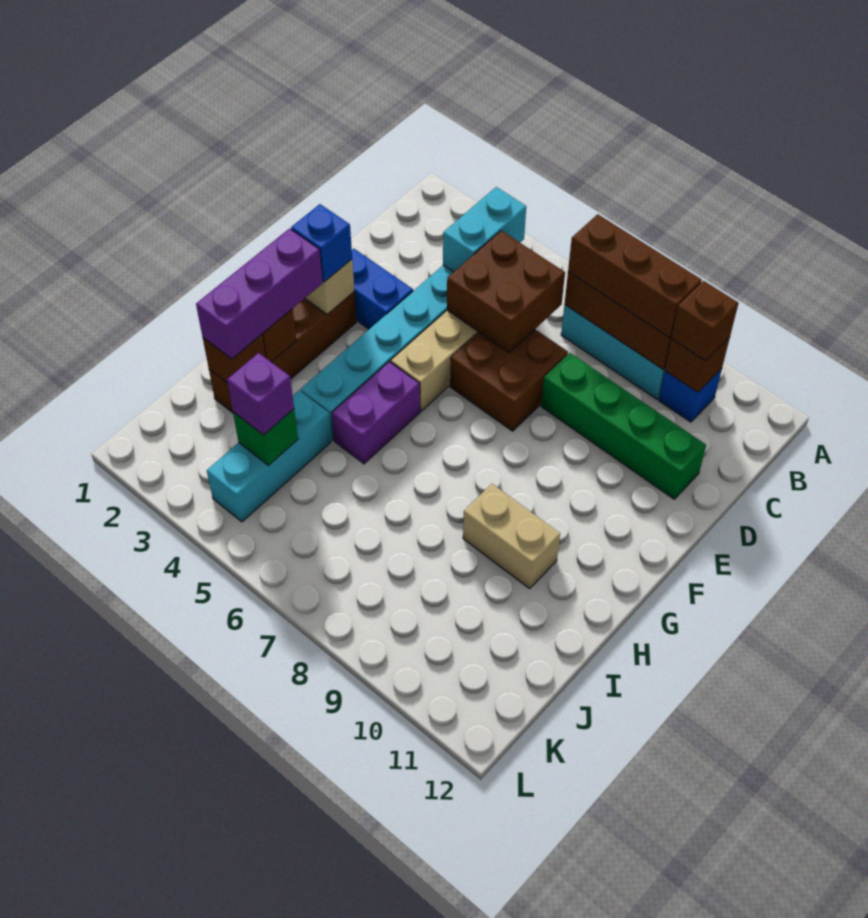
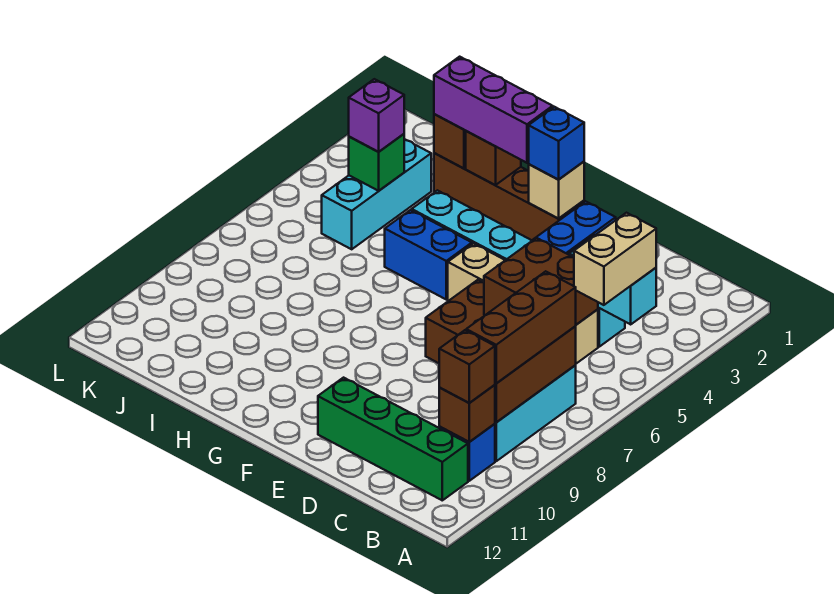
green brick D8:D11 level 1 -> green brick B11:E11 level 1
purple brick G5:H5 level 1 -> blue brick G5:H5 level 1
tan brick H9:H10 level 1 -> tan brick B4:B5 level 3
cyan brick I4:K4 level 1 -> cyan brick J3:J5 level 1

